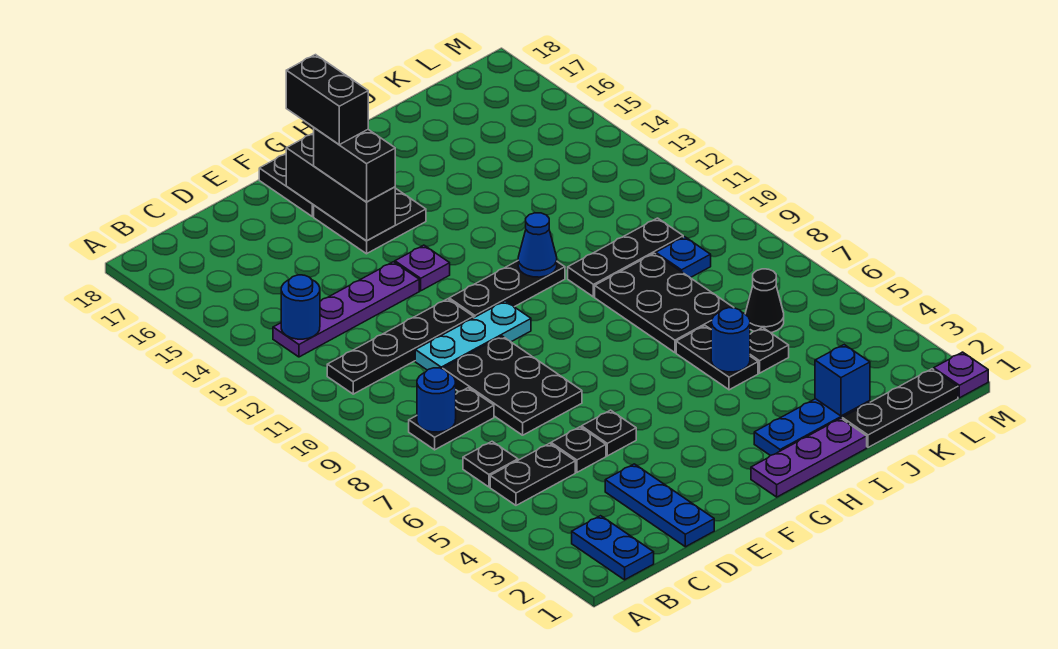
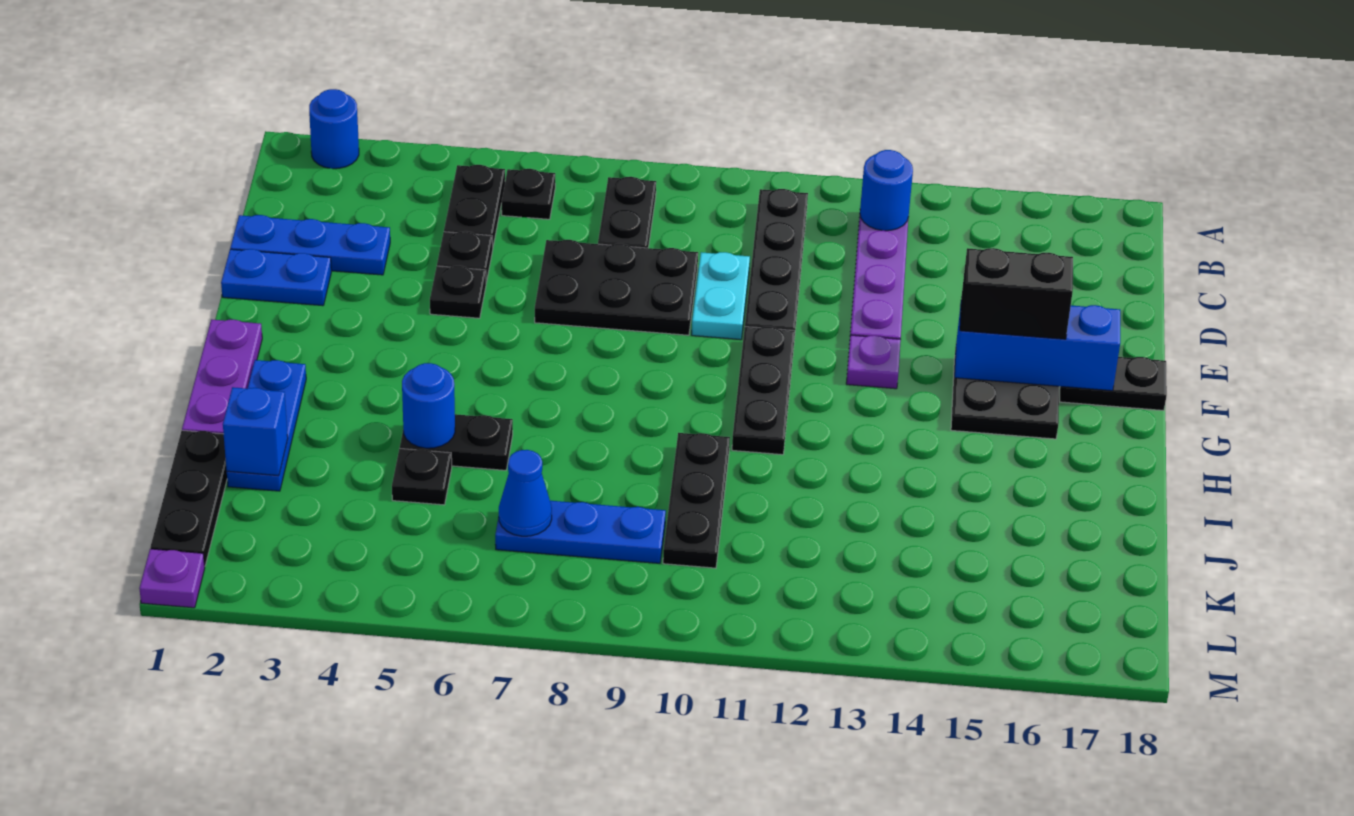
blue plate B1:B2 level 1 -> blue plate E1:E2 level 1
blue round brick B8 level 2 -> blue round brick A2 level 1
cyan plate D10:F10 level 1 -> cyan plate D10:E10 level 1
black brick F15:F17 level 2 -> blue brick F15:F17 level 2
black brick F16:F17 level 4 -> none
blue cone H11 level 2 -> blue cone K7 level 2
black plate I7:J9 level 1 -> none
black cone K6 level 1 -> none
blue plate K9 level 1 -> blue plate K7:K9 level 1

